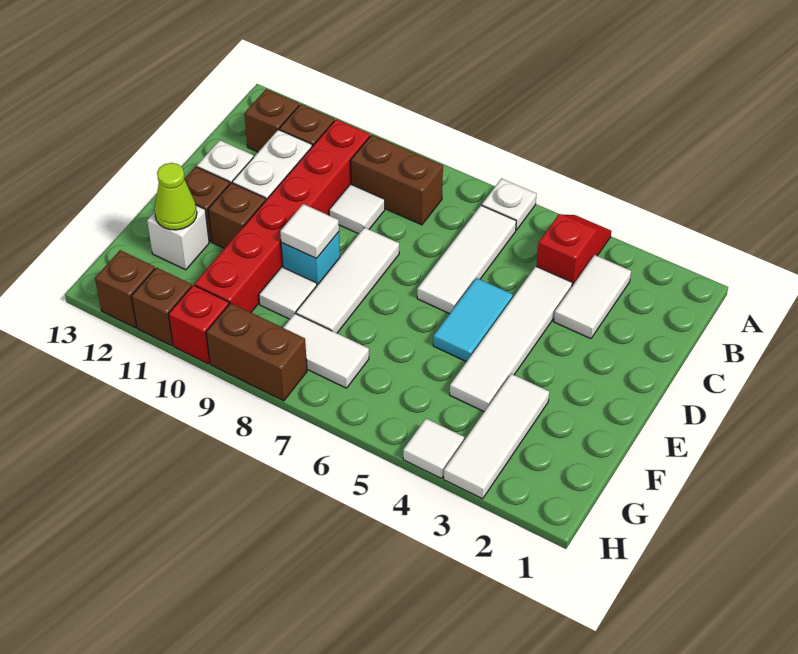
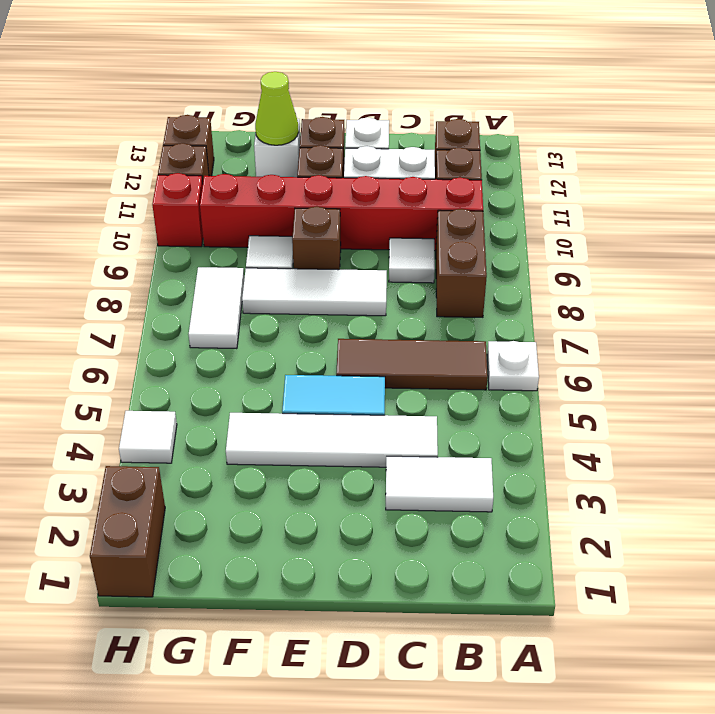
red slope A4:B4 level 1 top B -> none
white tile B6:D6 level 1 -> brown tile B6:D6 level 1
cyan brick E9 level 1 -> brown brick E9 level 1
white tile E9 level 2 -> none
white tile F3:H3 level 1 -> none
brown brick H8:H9 level 1 -> brown brick H1:H2 level 1

